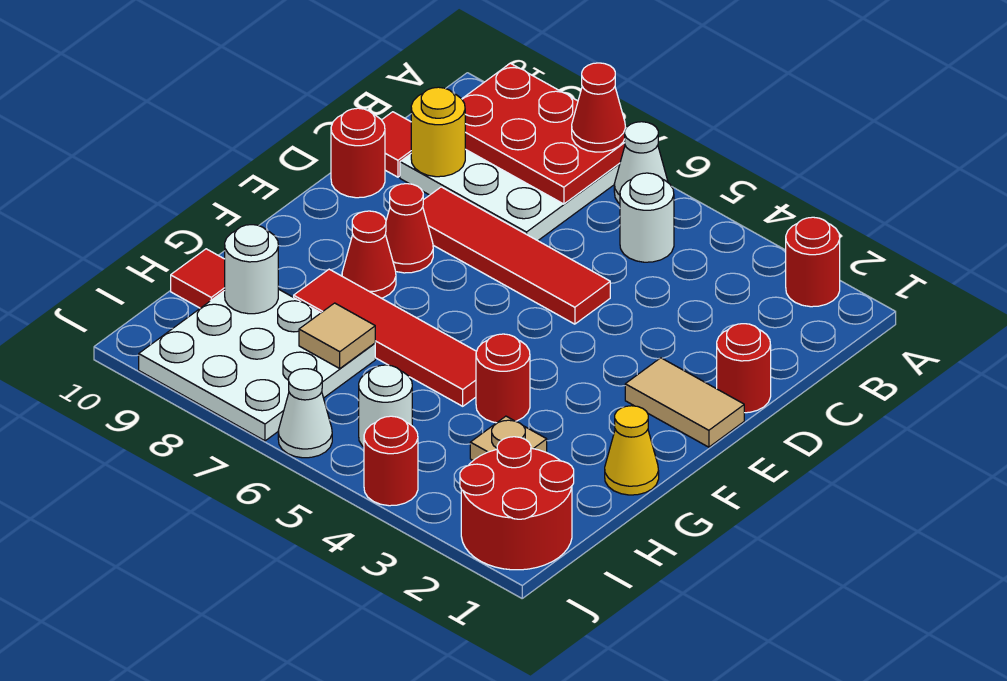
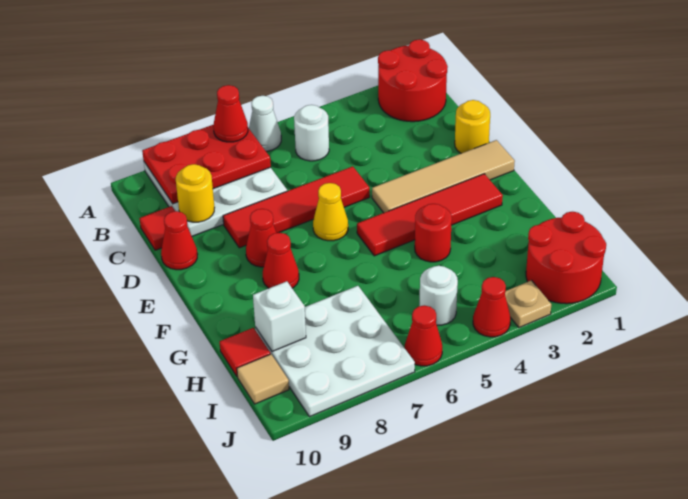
red round brick A2 level 1 -> red round brick A1:B2 level 1
red round brick D1 level 1 -> yellow round brick D1 level 1
red round brick D10 level 1 -> red cone D10 level 1
tan tile E1:E2 level 1 -> tan tile E1:E4 level 1
yellow cone G1 level 1 -> yellow cone E6 level 1
red tile G5:G8 level 1 -> red tile F2:F5 level 1
tan plate H3 level 1 -> tan plate J3 level 1
tan tile H7 level 2 -> tan tile I10 level 1
white round brick H9 level 2 -> white brick H9 level 2
red round brick J4 level 1 -> red cone J4 level 1
white cone J6 level 1 -> red cone J6 level 1

